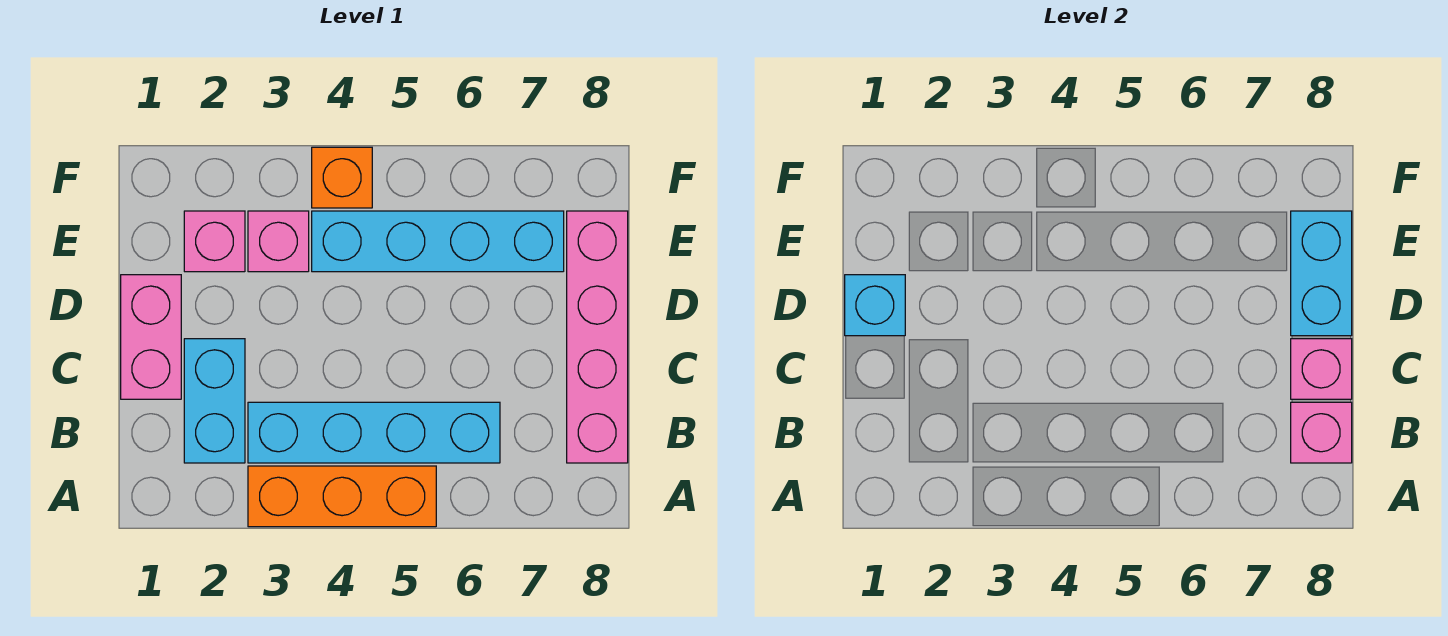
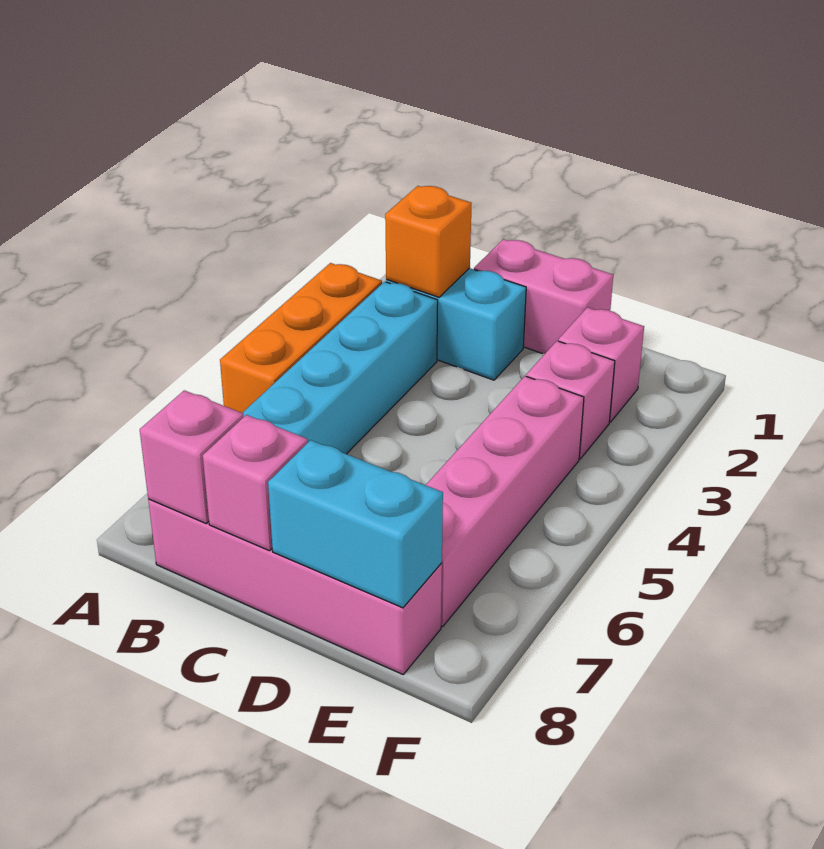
cyan brick D1 level 2 -> none
cyan brick E4:E7 level 1 -> pink brick E4:E7 level 1
orange brick F4 level 1 -> orange brick B2 level 2

